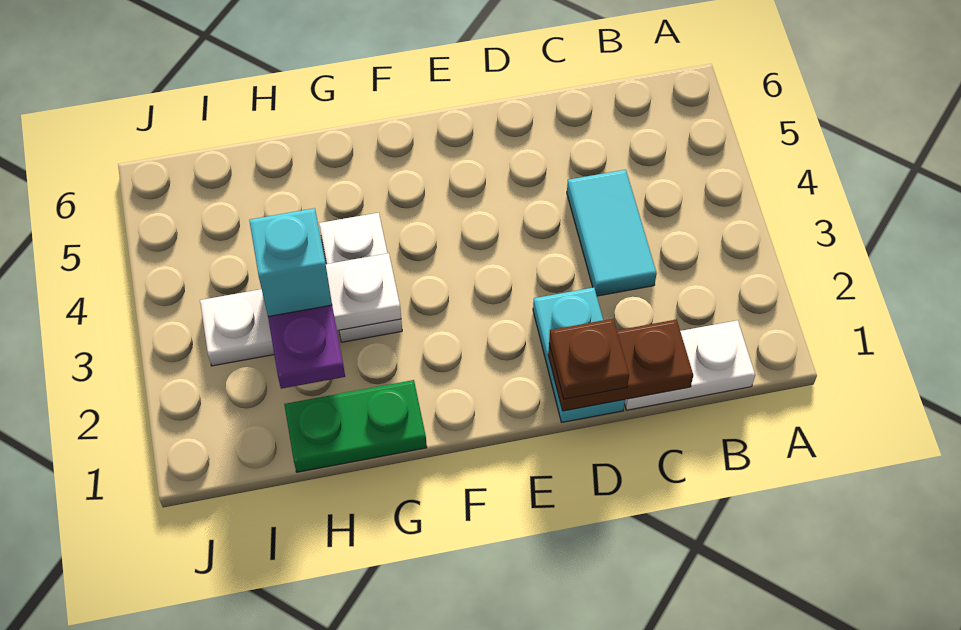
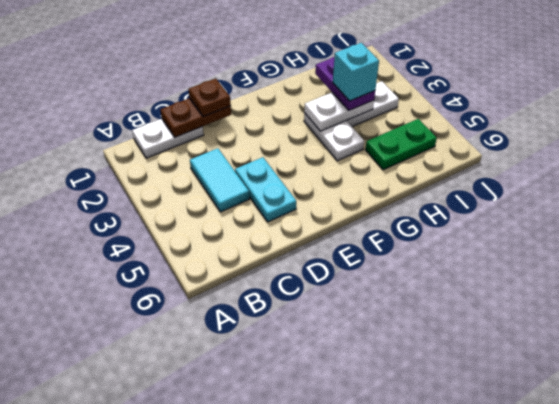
cyan plate D1:D2 level 1 -> cyan plate D4:D5 level 1
green plate G1:H1 level 1 -> green plate H5:I5 level 1

